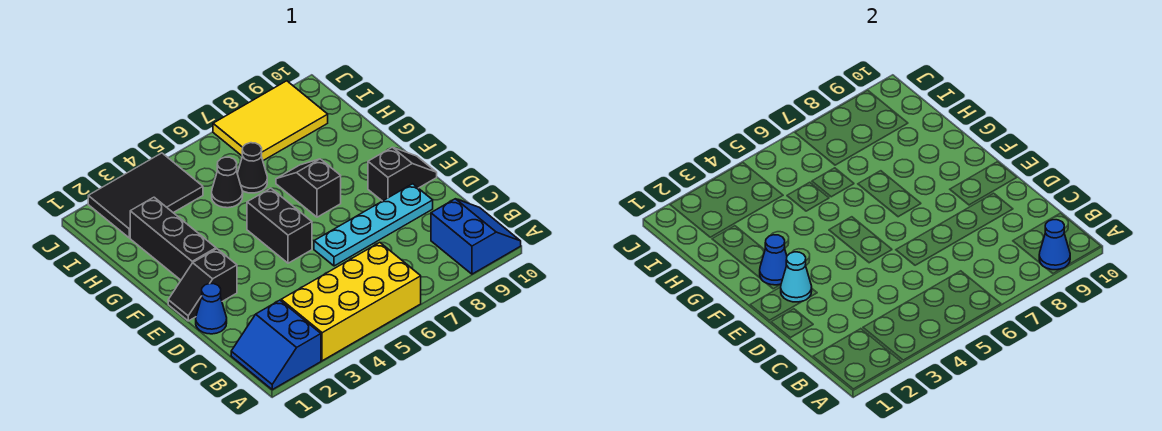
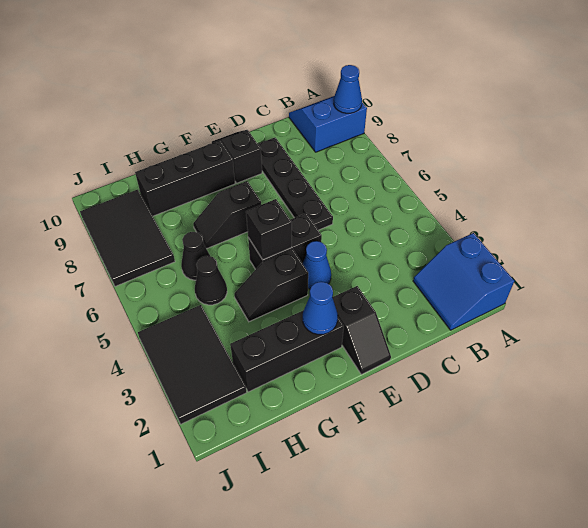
blue slope A1:B2 level 1 top 2 -> blue slope A1:B2 level 1 top A
yellow brick A3:B6 level 1 -> none
blue cone D1 level 1 -> blue cone E4 level 1
cyan plate D6:D9 level 1 -> black plate D6:D9 level 1
cyan cone E2 level 2 -> none
none -> black slope F4:G4 level 1 top F
none -> black brick F5 level 2
none -> black brick F9:H9 level 1
yellow tile I7:J9 level 1 -> black tile I7:J9 level 1

